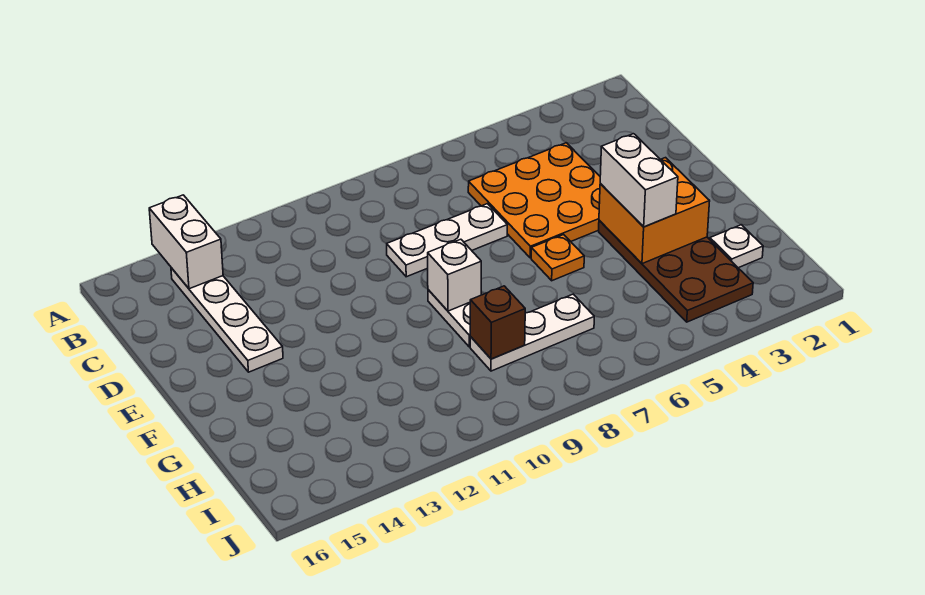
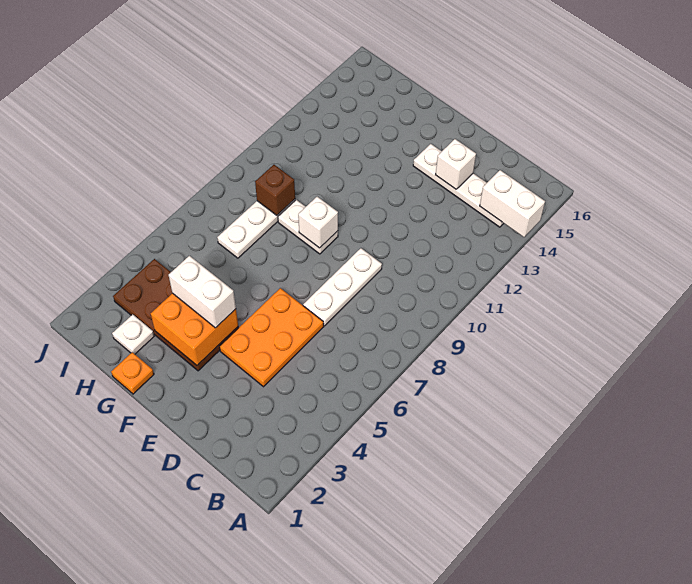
orange plate C4:E6 level 1 -> orange plate D4:E6 level 1
none -> white brick D14 level 2
orange plate F6 level 1 -> orange plate G1 level 1

